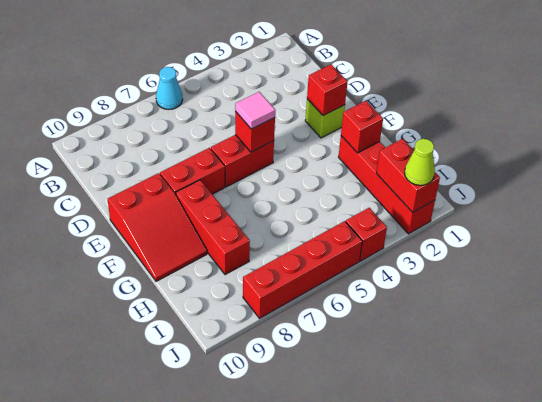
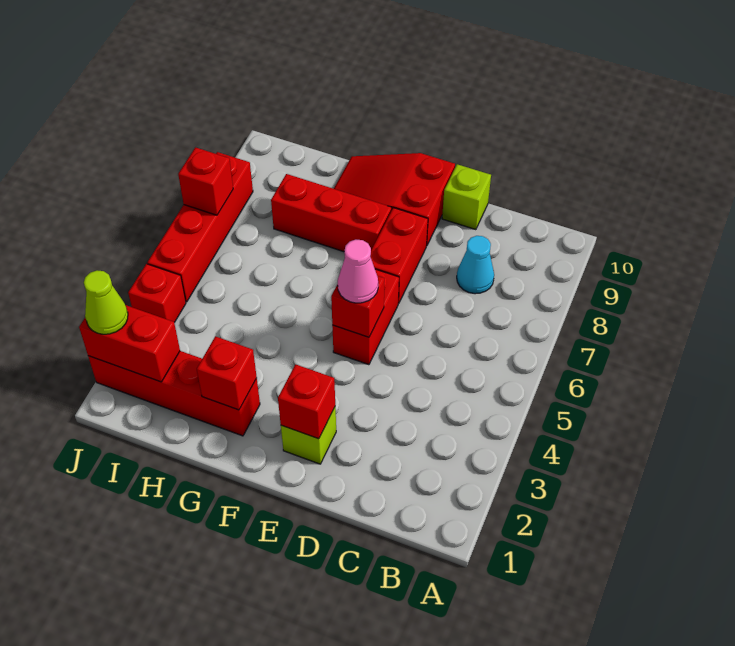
cyan cone A6 level 1 -> cyan cone C8 level 1
none -> lime brick D10 level 1
pink tile E5 level 3 -> pink cone E5 level 3
none -> red brick J7 level 2

